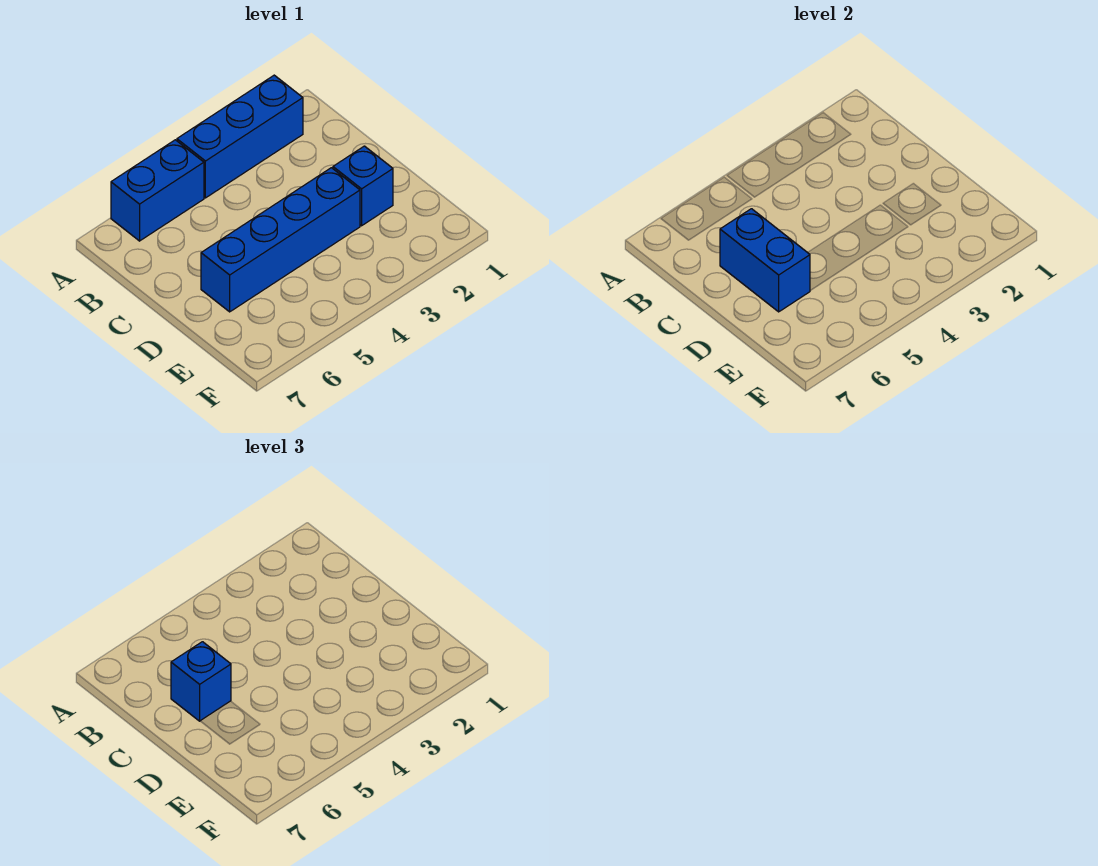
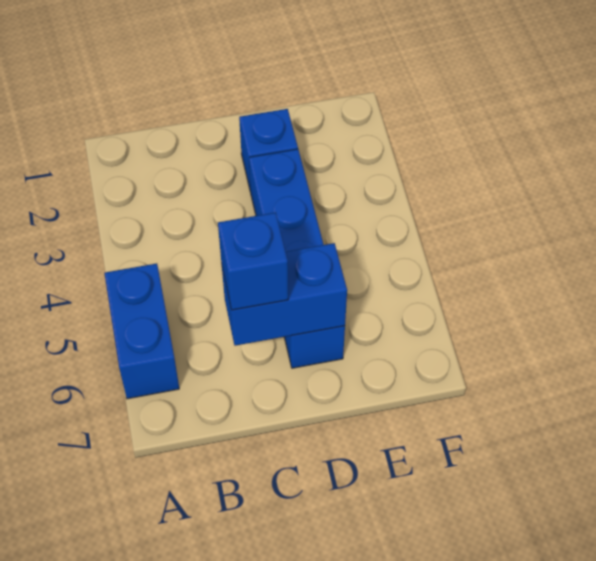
blue brick A2:A4 level 1 -> none

